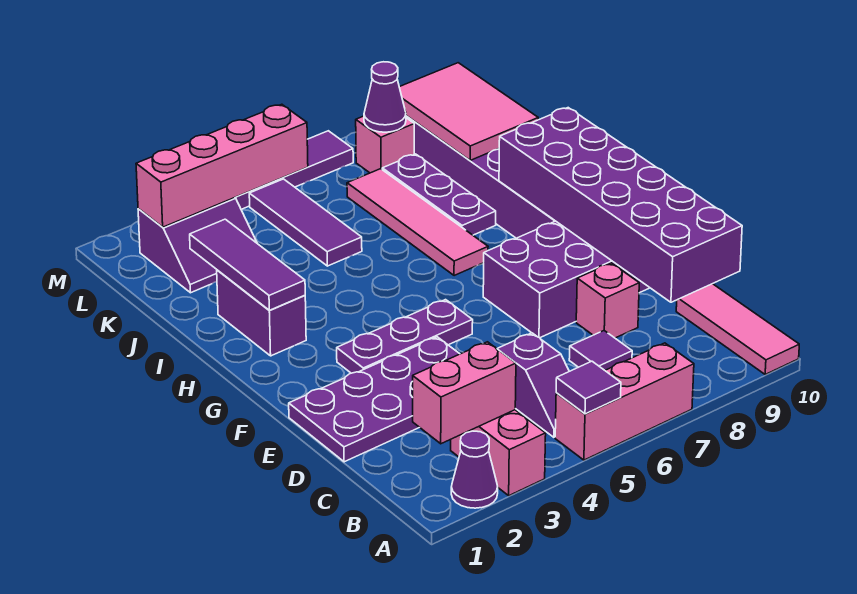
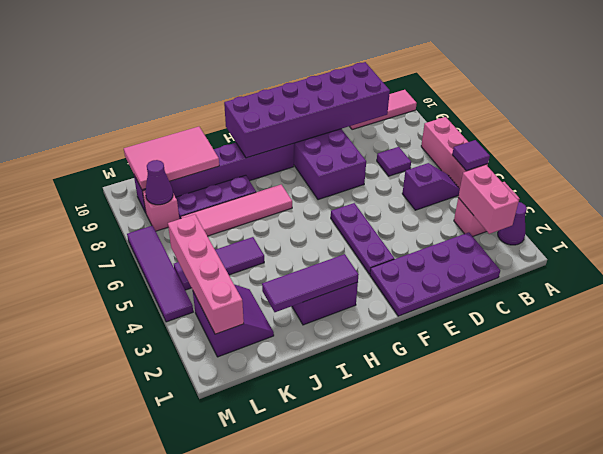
purple plate D1:E4 level 1 -> purple plate C1:F2 level 1
pink brick D8 level 1 -> none

